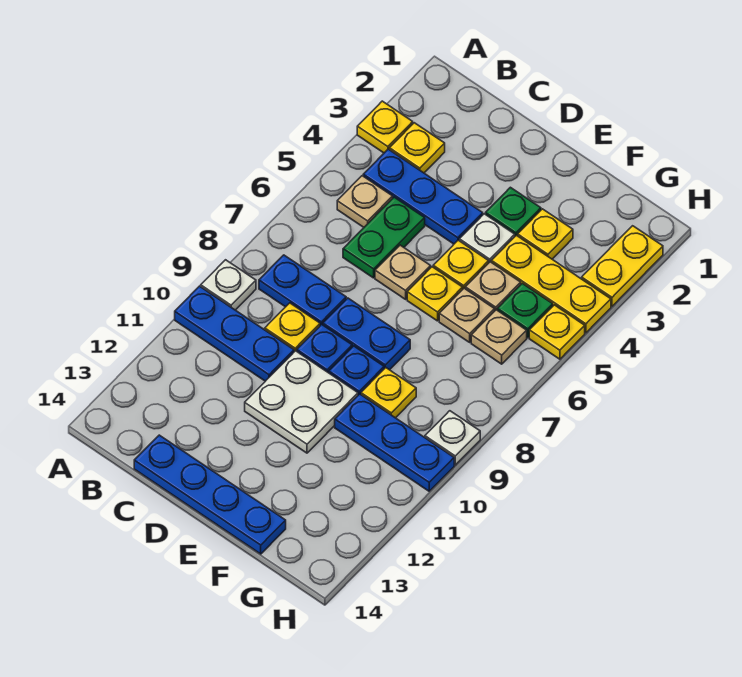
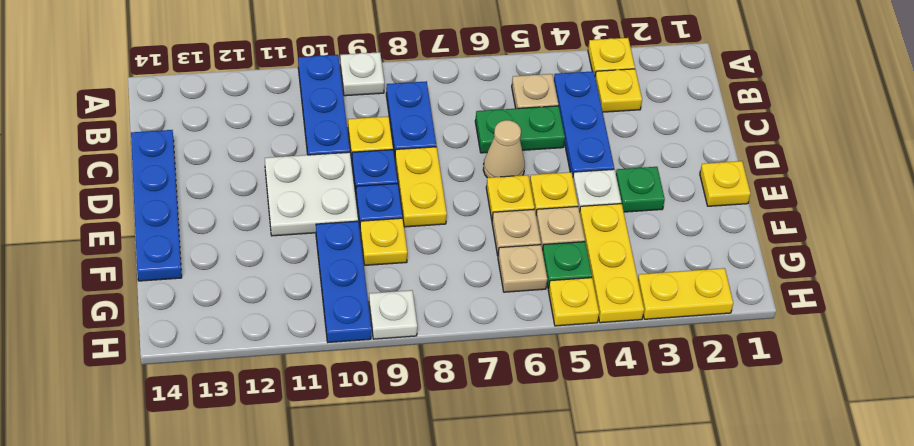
tan plate D6 level 1 -> tan cone D6 level 1
blue plate D8:E8 level 1 -> yellow plate D8:E8 level 1
yellow plate F3 level 1 -> yellow plate E1 level 1

